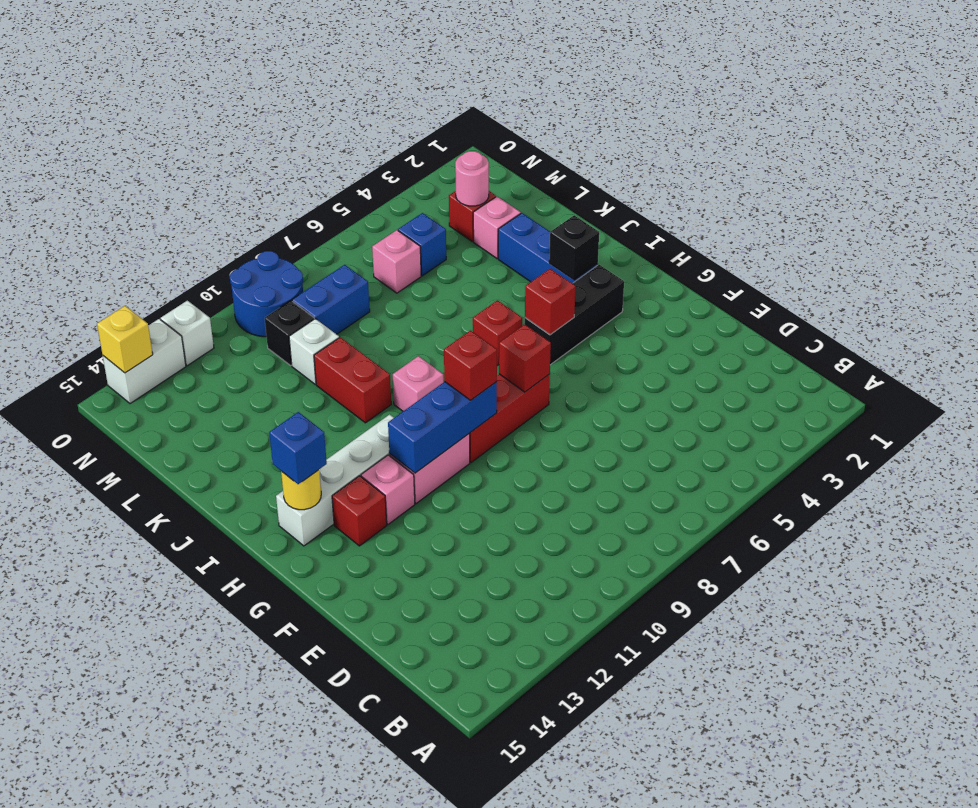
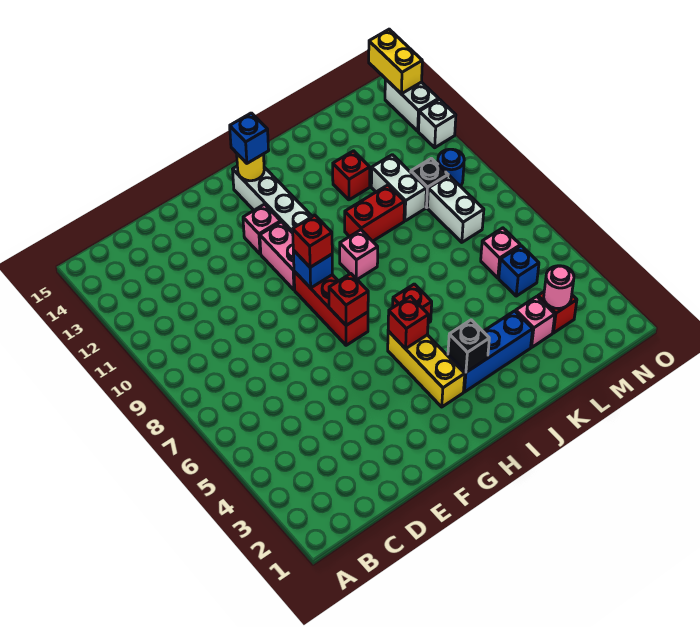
blue brick G9:G11 level 2 -> blue brick G9 level 2
red brick G13 level 1 -> red brick K12 level 1
black brick H3:H5 level 1 -> yellow brick H3:H5 level 1
white brick L10 level 1 -> white brick L10:L11 level 1
blue brick M8:M9 level 1 -> white brick M8:M9 level 1
blue round brick N9:O10 level 1 -> blue round brick N10 level 1
yellow brick O14 level 2 -> yellow brick O14:O15 level 2

